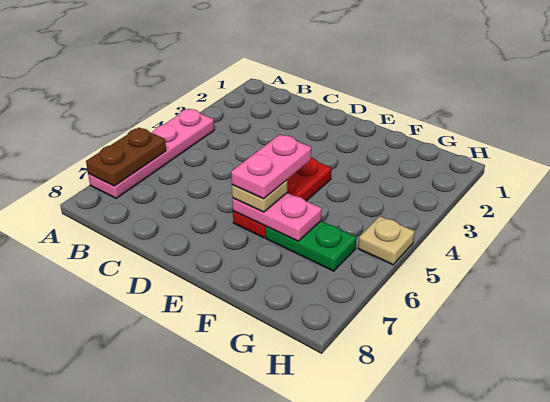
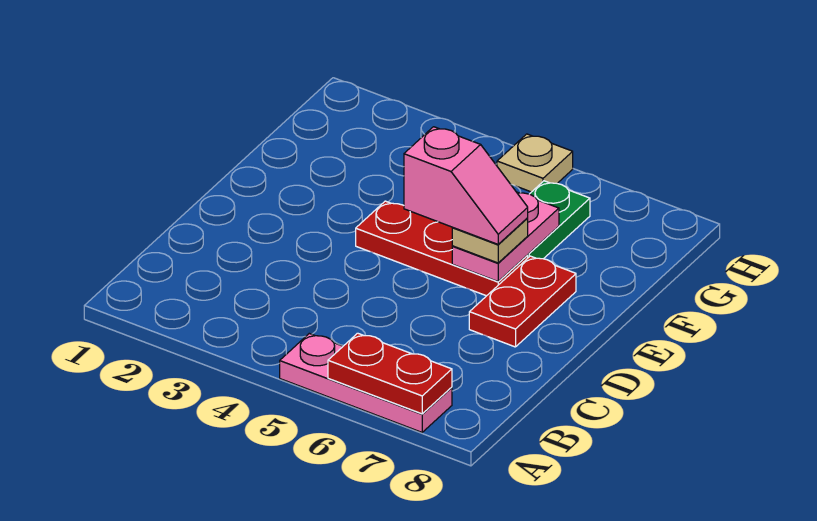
pink plate A4:A7 level 1 -> pink plate A5:A7 level 1
brown plate A6:A7 level 2 -> red plate A6:A7 level 2
none -> red plate D7:E7 level 1
pink plate E5:E6 level 4 -> pink slope E5:E6 level 4 top 5

